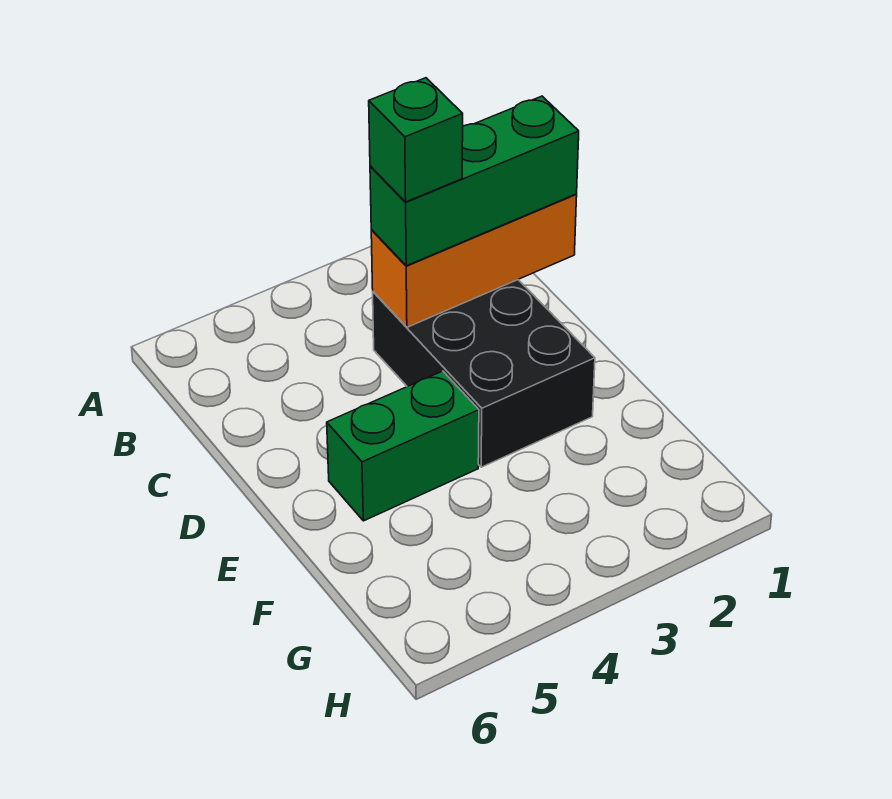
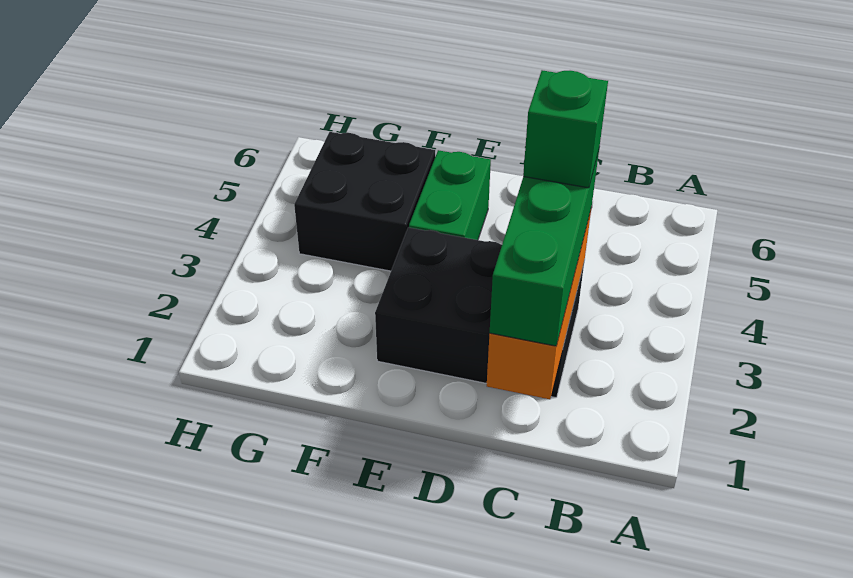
none -> black brick F4:G5 level 1

